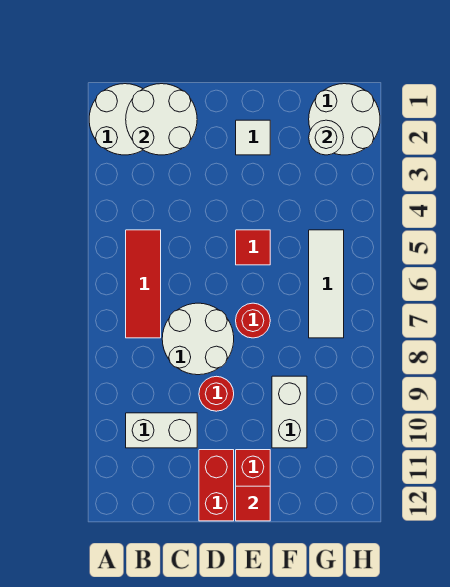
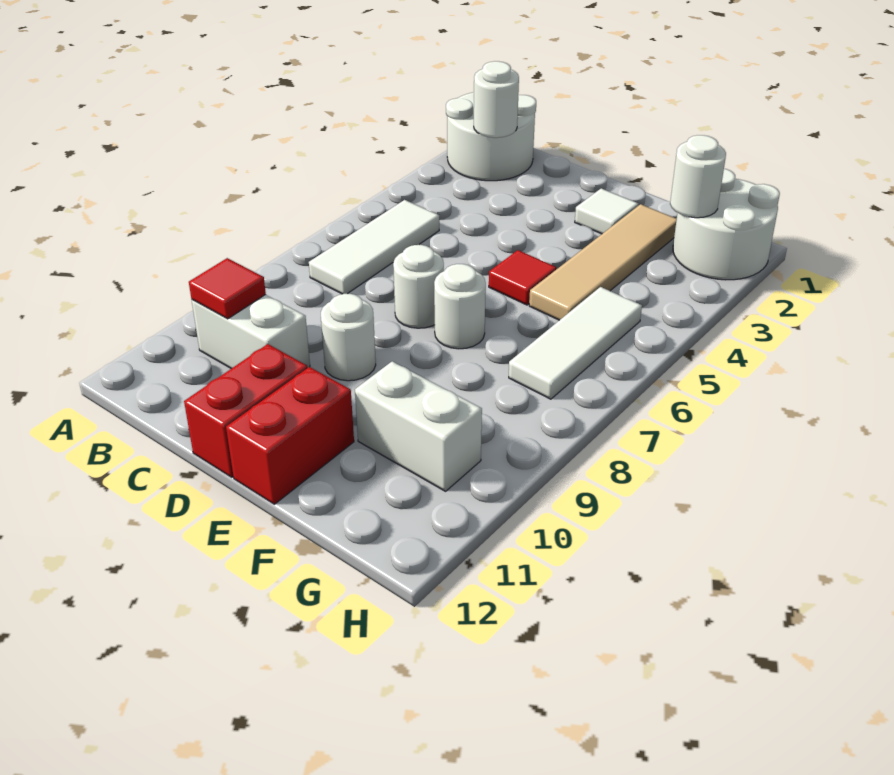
white round brick B1:C2 level 2 -> white round brick B2 level 2
red tile B5:B7 level 1 -> white tile B5:B7 level 1
white round brick C7:D8 level 1 -> white round brick D7 level 1
red round brick D9 level 1 -> white round brick D9 level 1
red round brick E7 level 1 -> white round brick E7 level 1
red tile E12 level 2 -> red tile B10 level 2
none -> tan tile F2:F5 level 1
white brick F9:F10 level 1 -> white brick F10:G10 level 1

